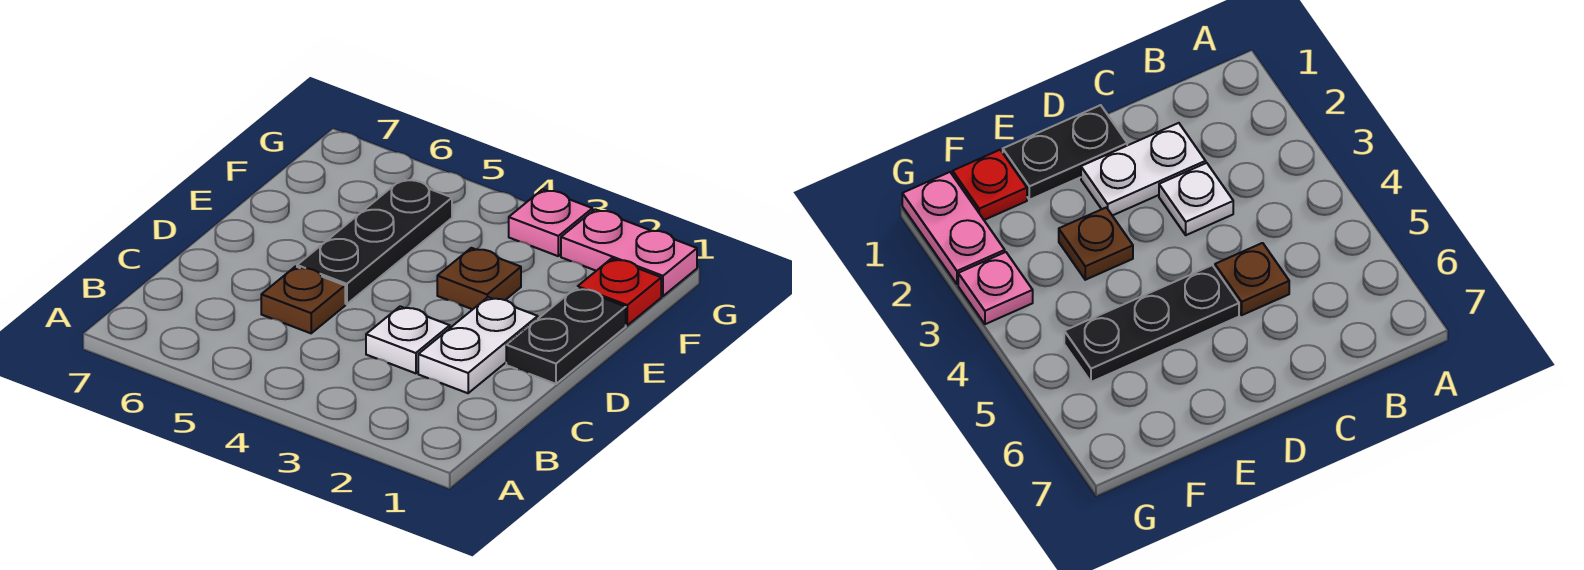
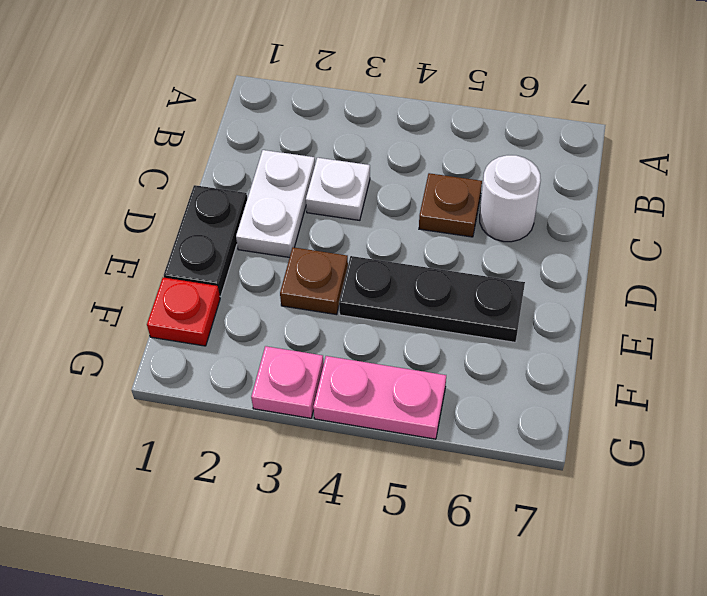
none -> white round brick C6 level 1
black plate D5:F5 level 1 -> black plate E4:E6 level 1
pink plate G1:G2 level 1 -> pink plate G4:G5 level 1

